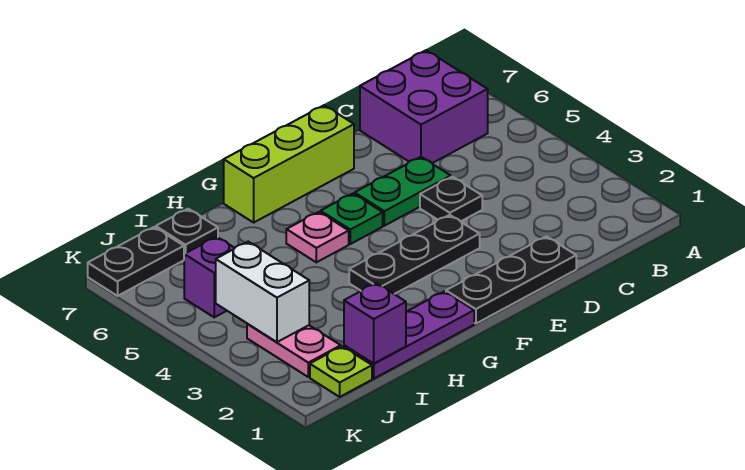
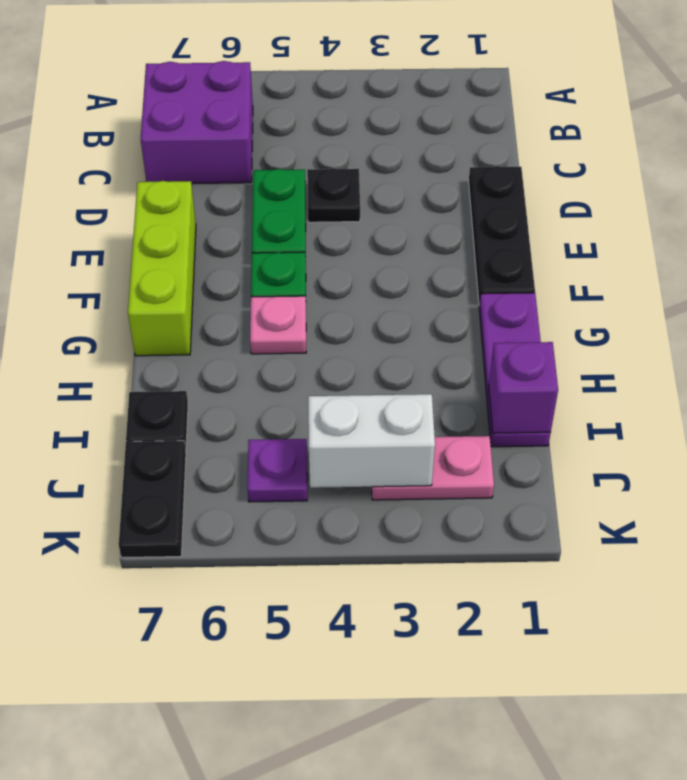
black plate E3:G3 level 1 -> none
lime plate J1 level 1 -> none
purple brick J5 level 1 -> purple plate J5 level 1

